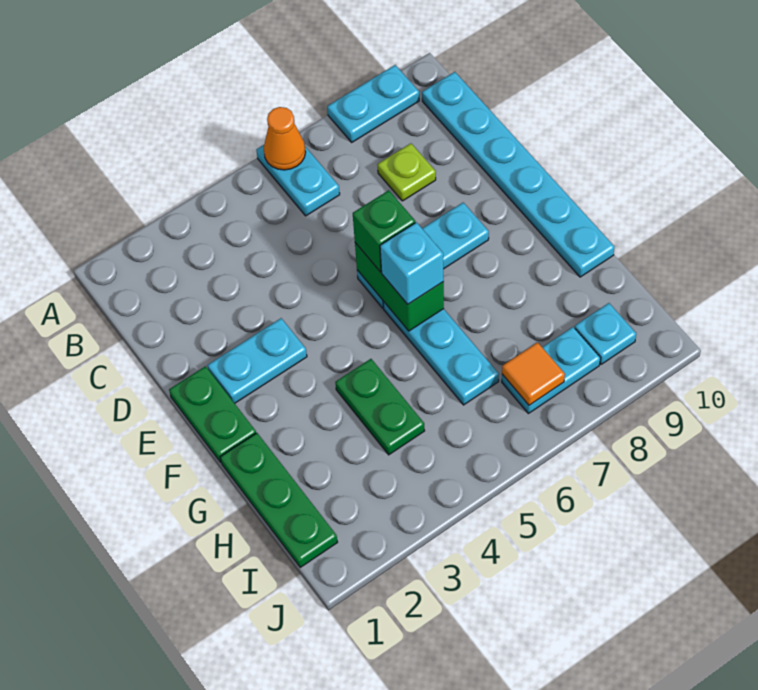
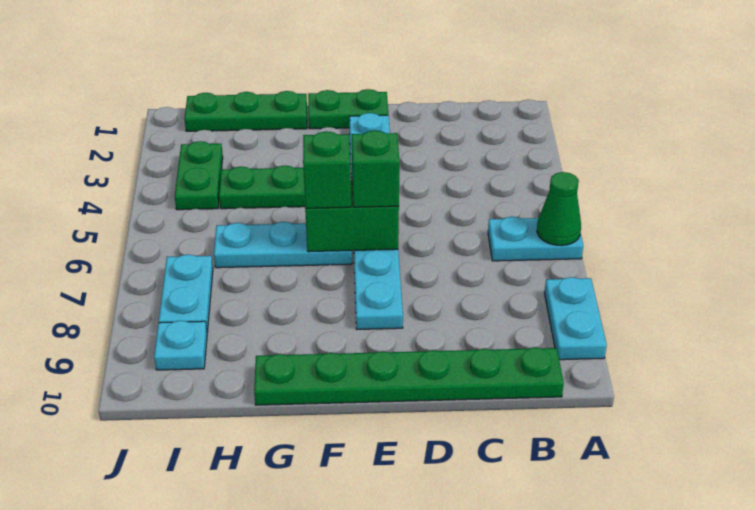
orange cone A6 level 2 -> green cone A6 level 2
cyan plate B10:G10 level 1 -> green plate B10:G10 level 1
lime plate C8 level 1 -> none
cyan brick F6 level 3 -> green brick F6 level 3
none -> green plate I3:I4 level 1
orange tile I7 level 2 -> none

